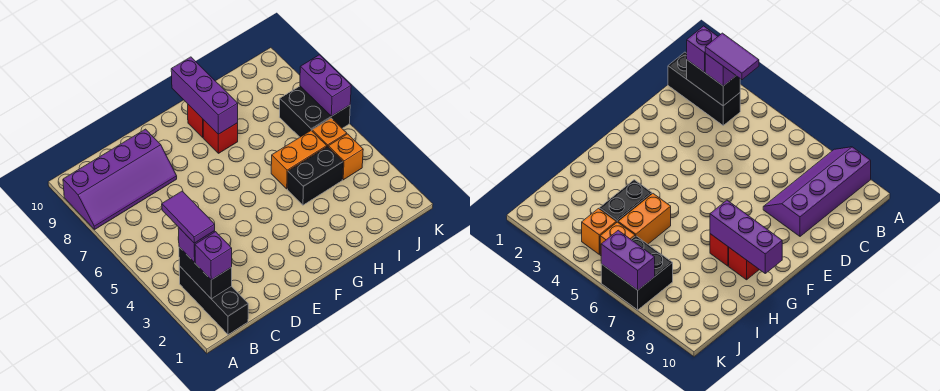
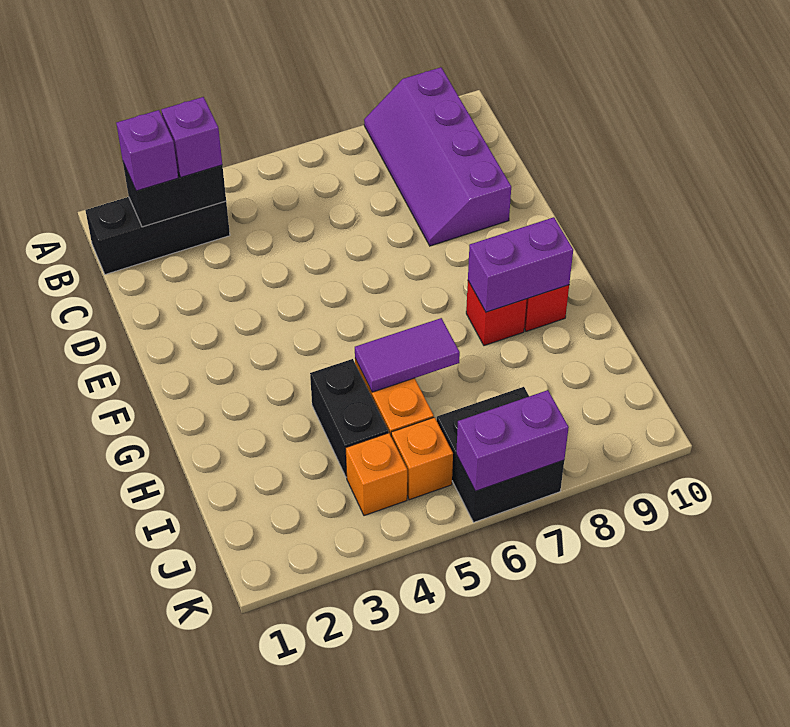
purple tile B3:B4 level 4 -> purple tile H5:H6 level 2
purple brick G8:G10 level 2 -> purple brick G8:G9 level 2

